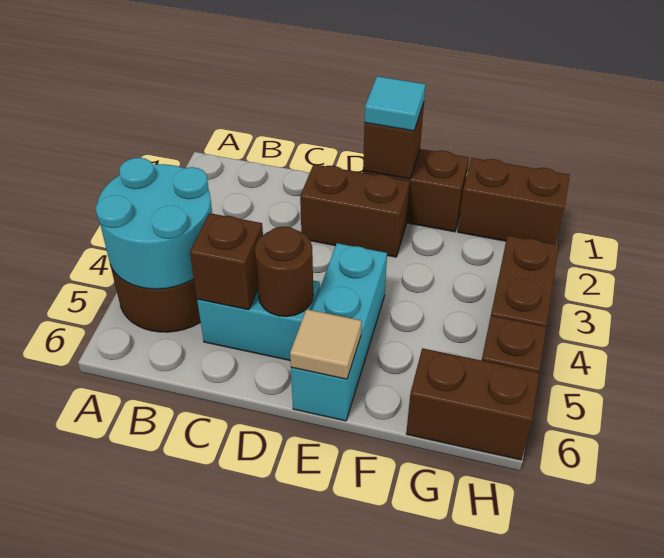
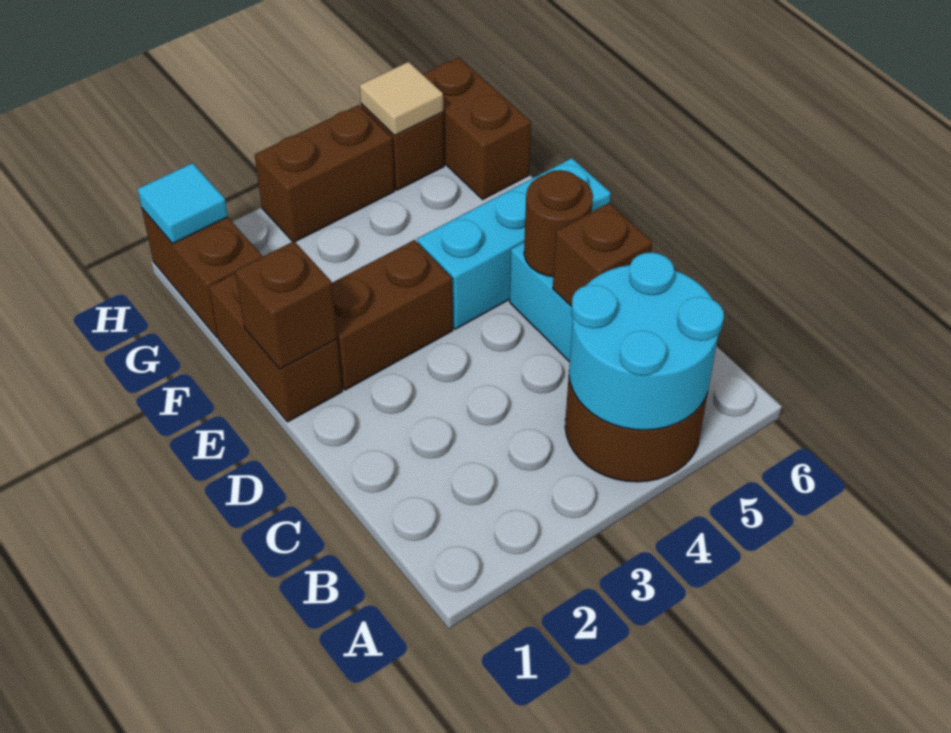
brown brick D2:E2 level 1 -> brown brick E2:E3 level 1
cyan tile E1 level 3 -> cyan tile H1 level 2
tan tile E6 level 2 -> tan tile H5 level 2

